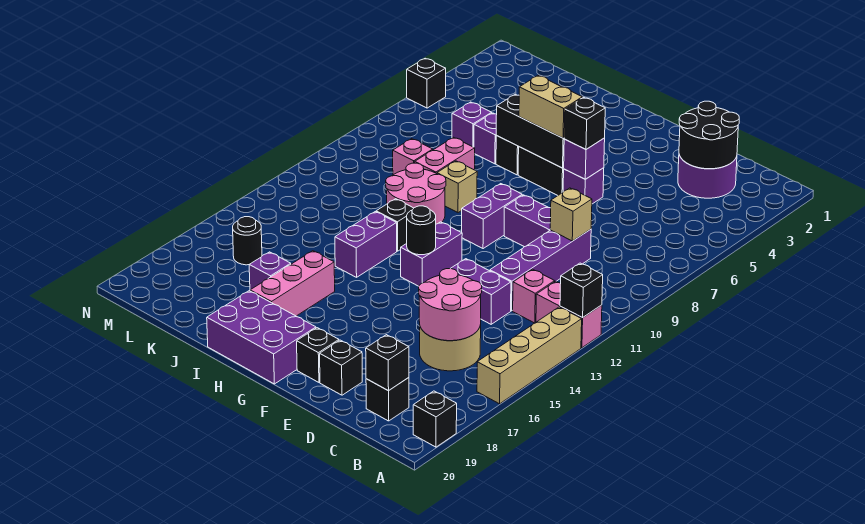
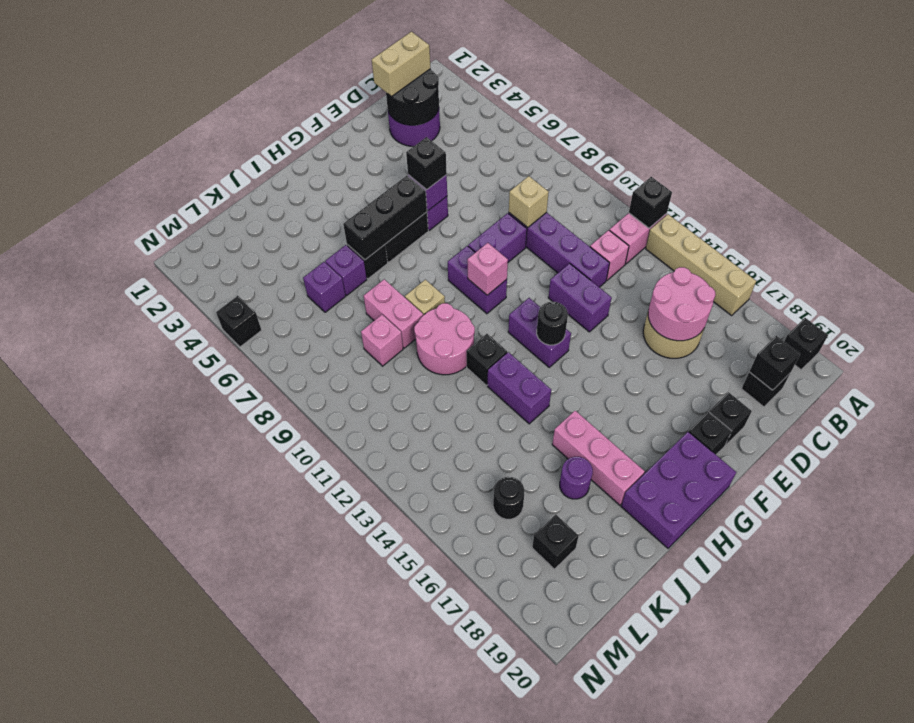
purple brick D13:E13 level 1 -> purple brick E12:E13 level 1
tan brick G6:H6 level 3 -> tan brick C2:D2 level 3
none -> pink brick G10 level 2
purple brick J17 level 1 -> purple round brick J17 level 1
none -> black brick L18 level 1

